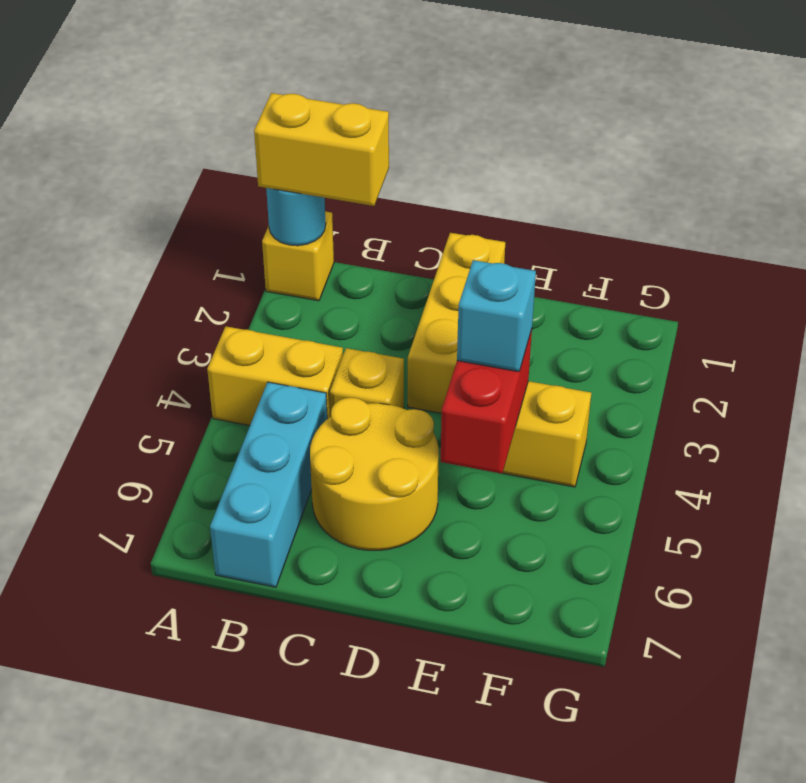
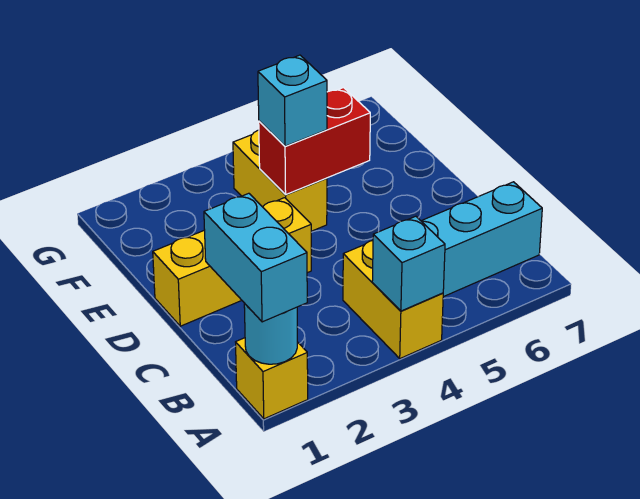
yellow brick A1:B1 level 3 -> cyan brick A1:B1 level 3
none -> cyan brick A4 level 2
yellow brick C4 level 1 -> none
yellow round brick C5:D6 level 1 -> none

